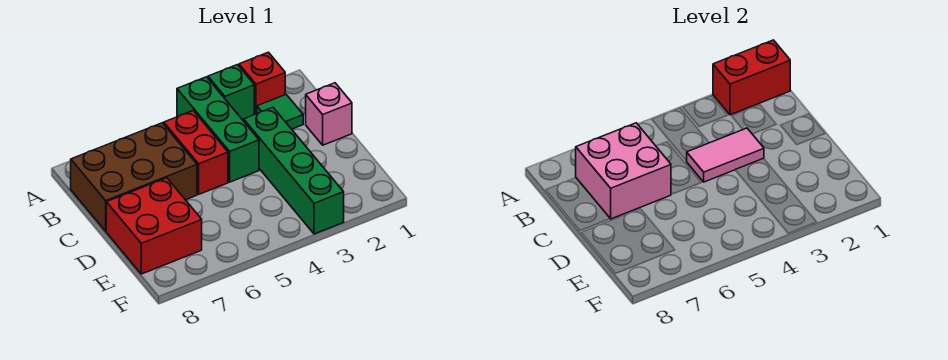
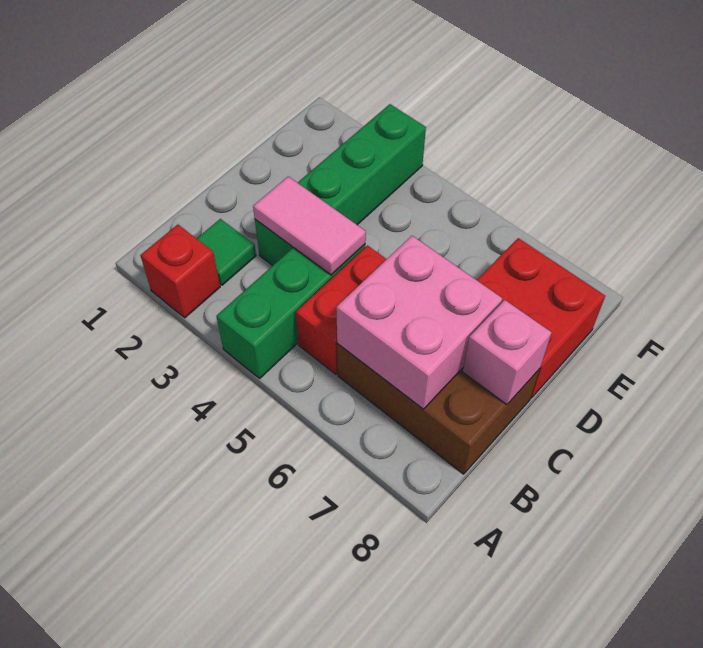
red brick A1:A2 level 2 -> none
green brick A3 level 1 -> none
pink brick C1 level 1 -> pink brick C8 level 2

